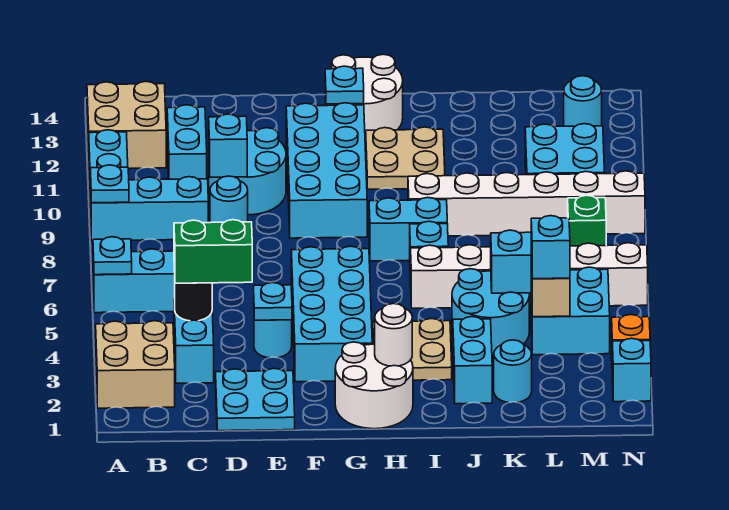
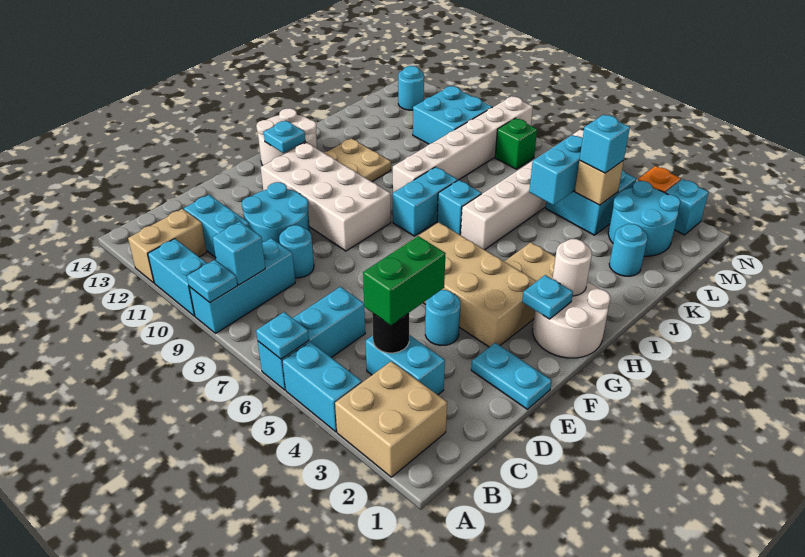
tan brick A12:B13 level 1 -> tan brick A12:B12 level 1
cyan plate D1:E2 level 1 -> cyan plate E1:E2 level 1
cyan brick D10 level 2 -> cyan brick B9 level 2
cyan plate E4 level 2 -> cyan plate G2 level 2
cyan brick F3:G6 level 1 -> tan brick F3:G6 level 1
cyan brick F9:G12 level 1 -> white brick F9:G12 level 1
cyan brick J2:J3 level 1 -> cyan brick A4:A5 level 1
cyan round brick J4:K5 level 1 -> cyan round brick L2:M3 level 1

